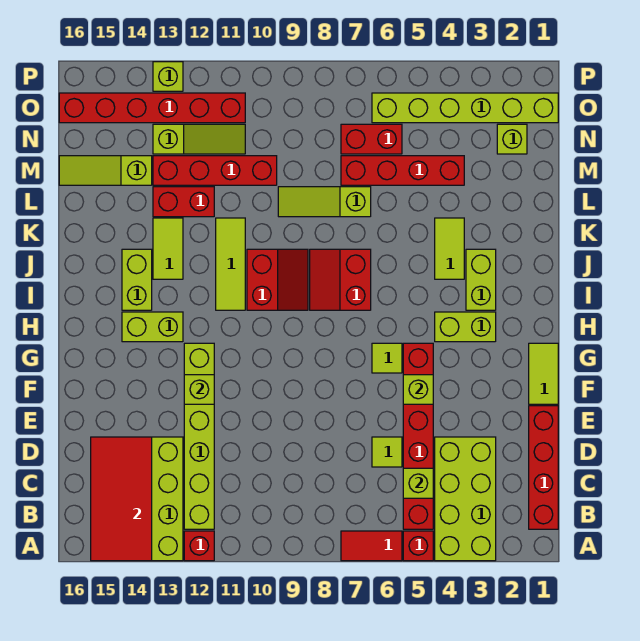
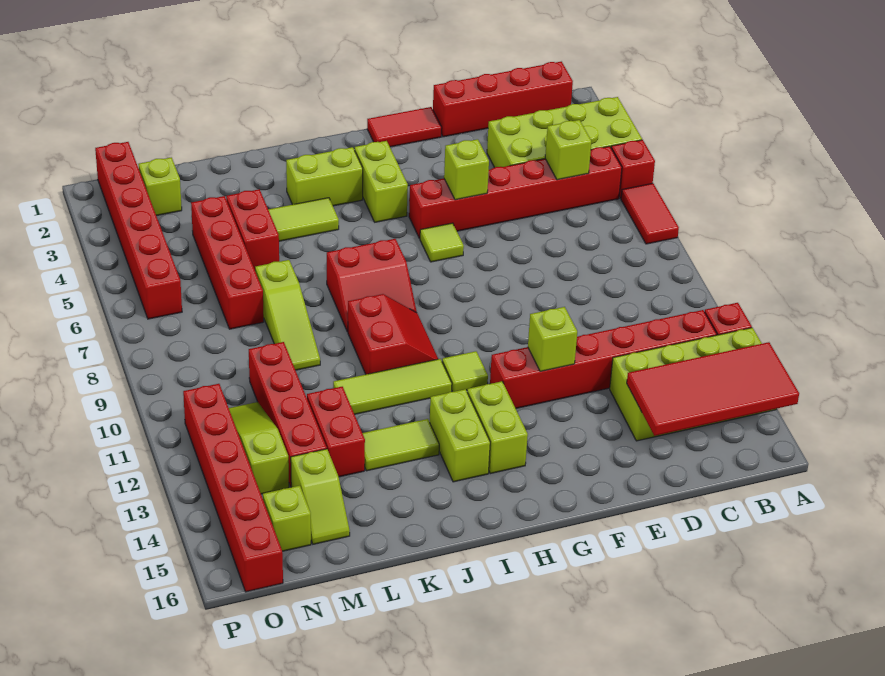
lime brick B12:G12 level 1 -> red brick B12:G12 level 1
lime tile D6 level 1 -> lime tile H11 level 1
lime tile F1:G1 level 1 -> red tile F1:G1 level 1
red slope I9:J10 level 1 top 10 -> red slope I9:J10 level 1 top J
lime brick I14:J14 level 1 -> lime brick I13:I14 level 1
lime slope M14:M16 level 1 top 14 -> lime slope M14:M15 level 1 top 14
red brick N6:N7 level 1 -> red brick L4:L5 level 1
lime brick O1:O6 level 1 -> red brick O1:O6 level 1
lime brick P13 level 1 -> lime brick N15 level 1

